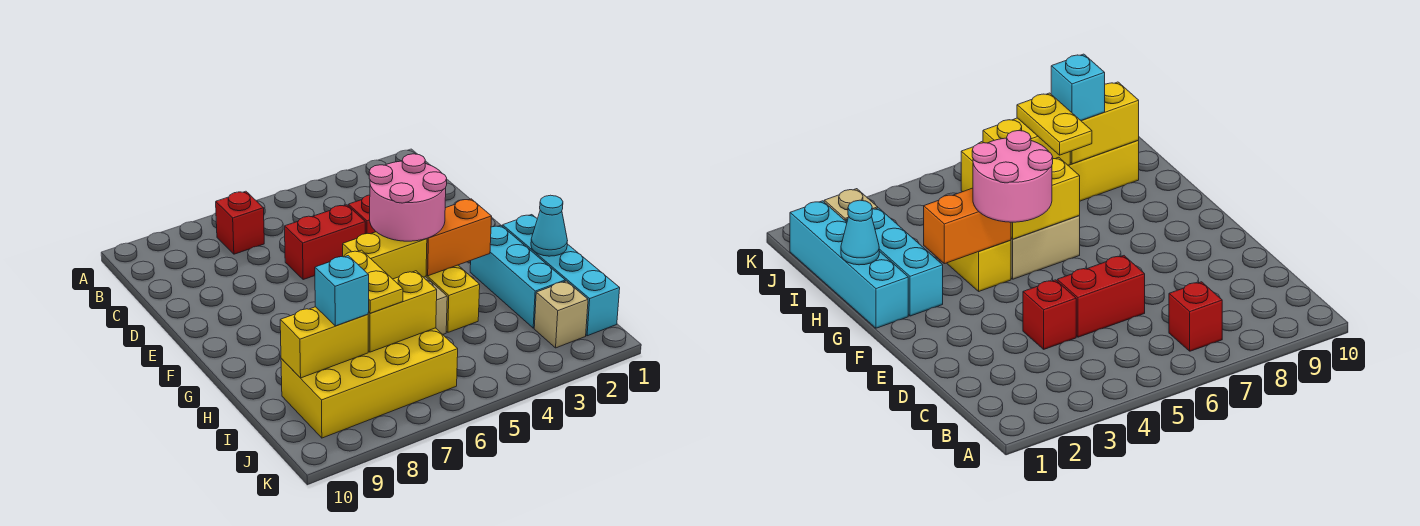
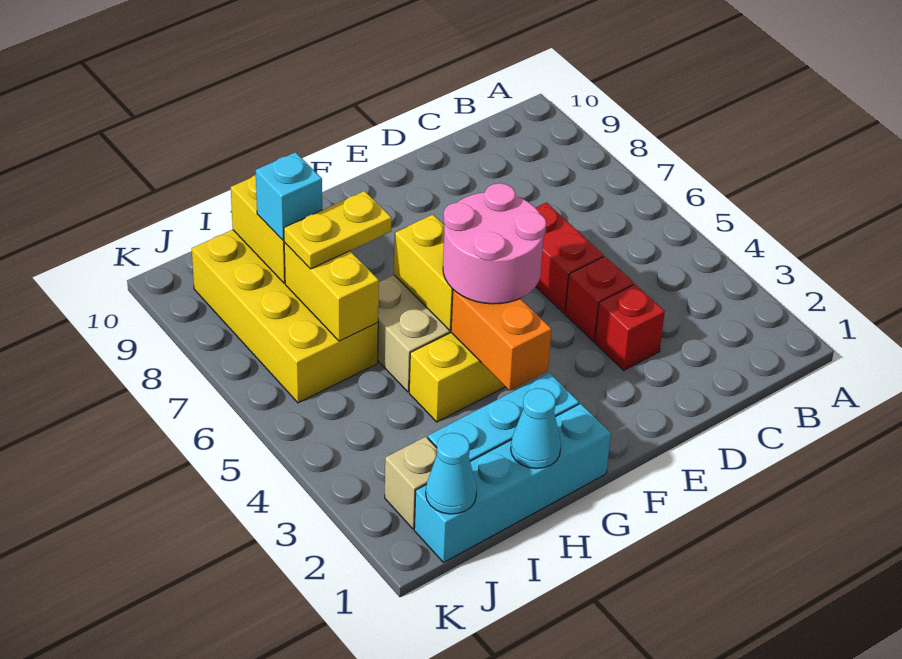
red brick B7 level 1 -> red brick D3 level 1
none -> cyan cone J1 level 2

